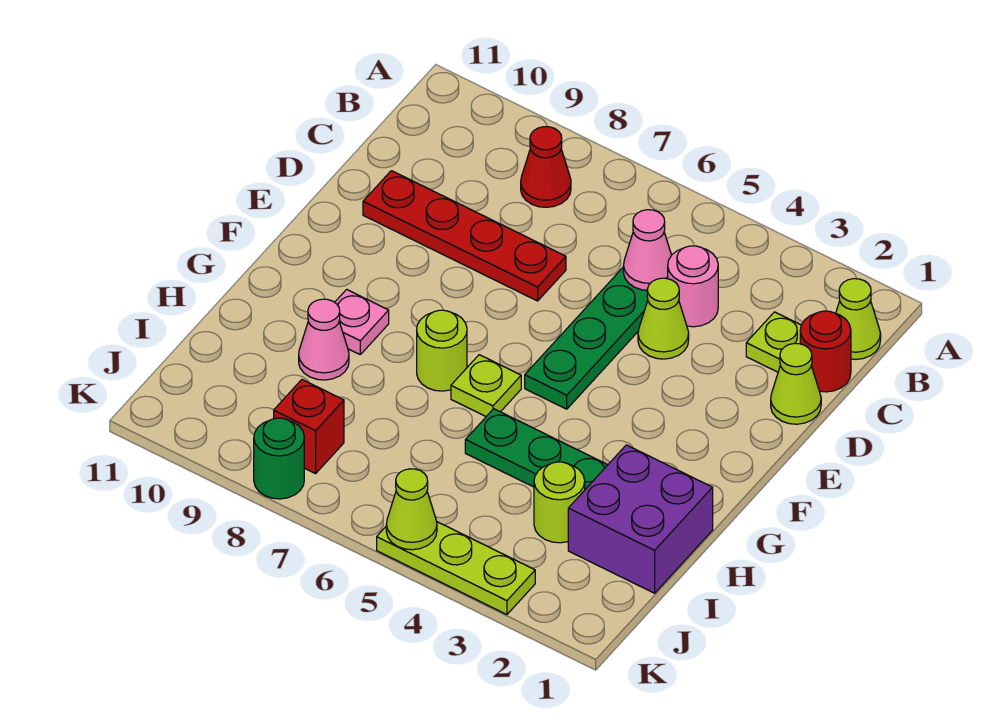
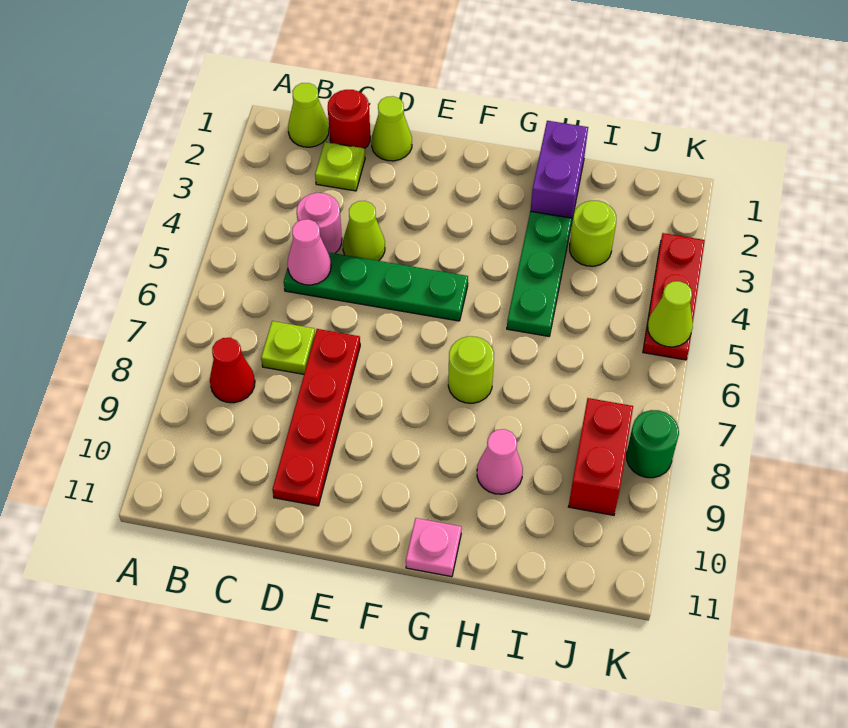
lime plate G6 level 1 -> lime plate C7 level 1
pink plate G9 level 1 -> pink plate G11 level 1
purple brick H1:I2 level 1 -> purple brick H1:H2 level 1
red brick J8 level 1 -> red brick J8:J9 level 1
lime plate K3:K5 level 1 -> red plate K3:K5 level 1

